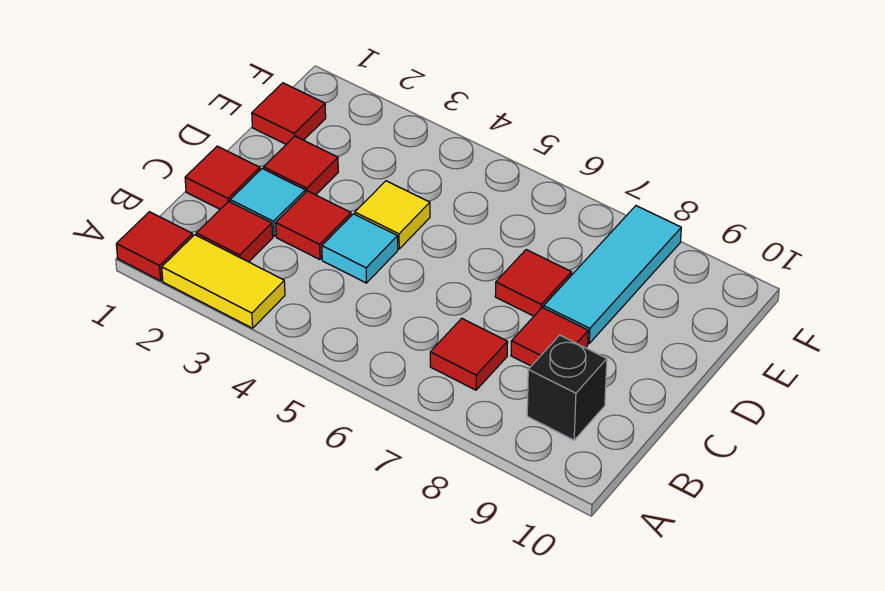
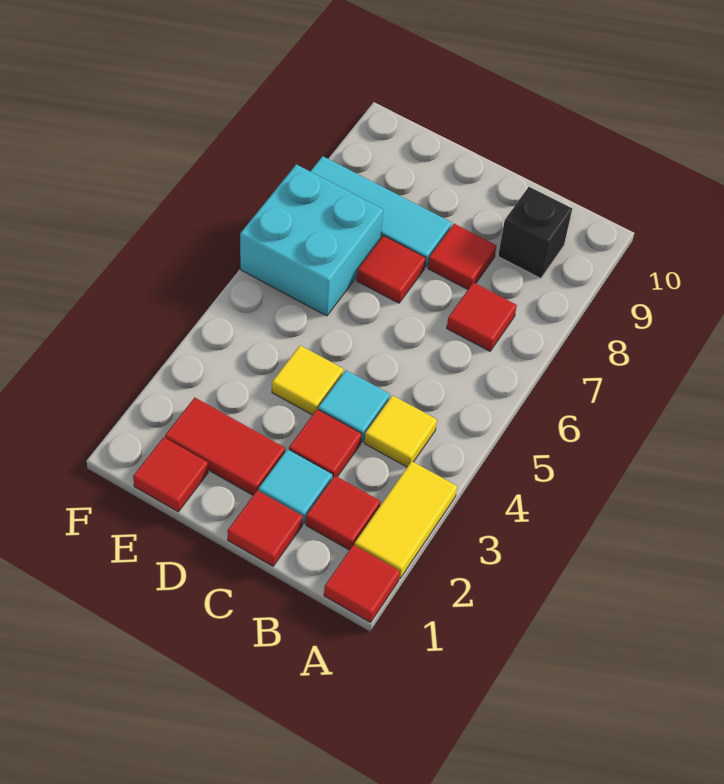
none -> yellow tile B4 level 1
red tile D2 level 1 -> red tile D2:E2 level 1
none -> cyan brick E6:F7 level 1

